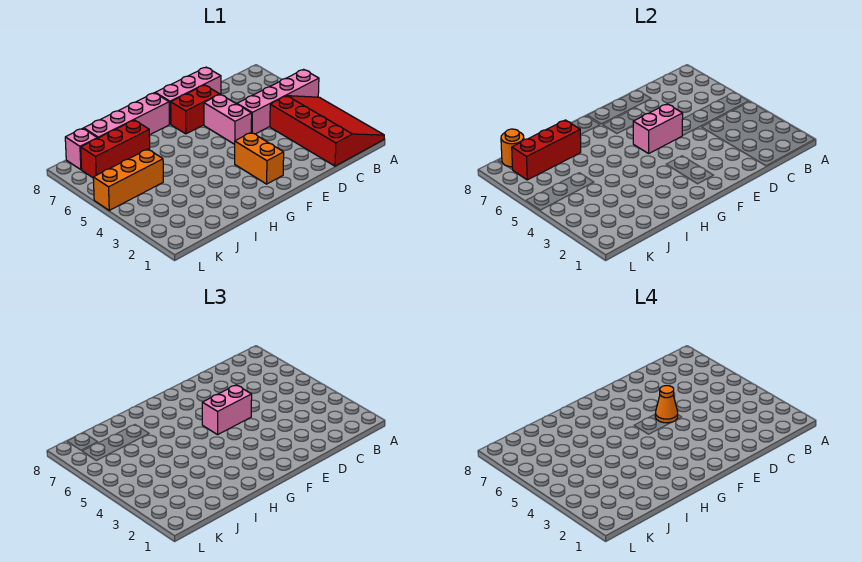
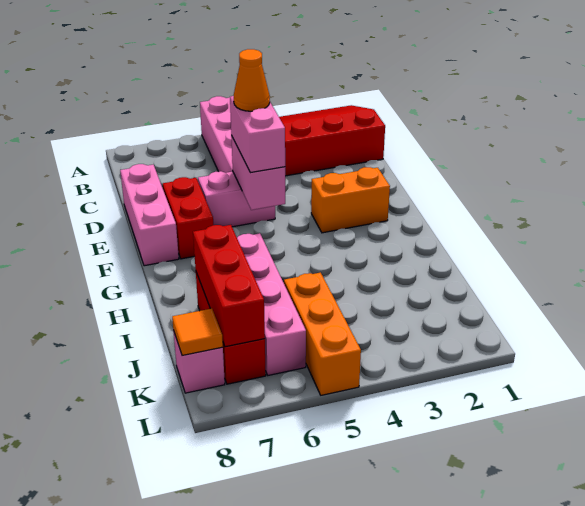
pink brick G8:J8 level 1 -> pink brick H6:K6 level 1
orange round brick K8 level 2 -> orange tile K8 level 2

